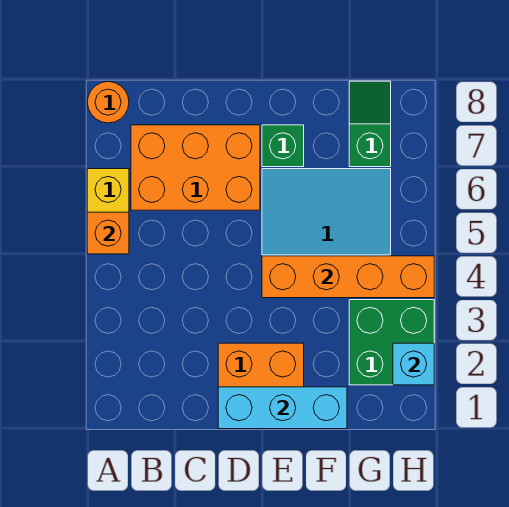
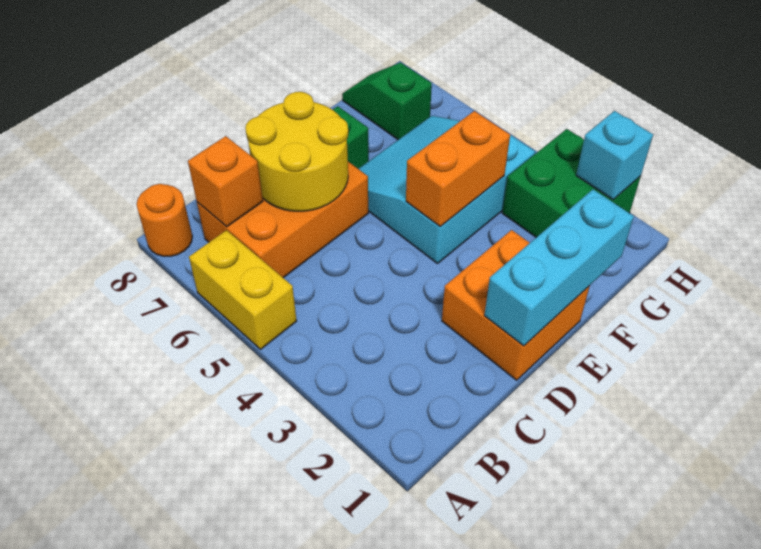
orange brick A5 level 2 -> orange brick B7 level 2
none -> yellow round brick C6:D7 level 2
orange brick E4:H4 level 2 -> orange brick E4:F4 level 2

